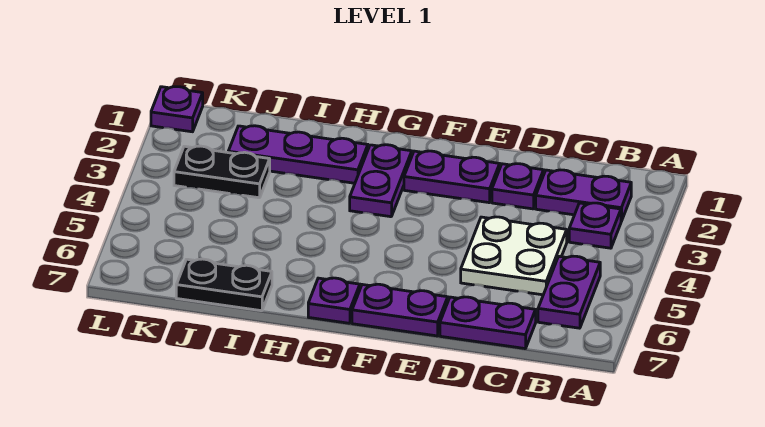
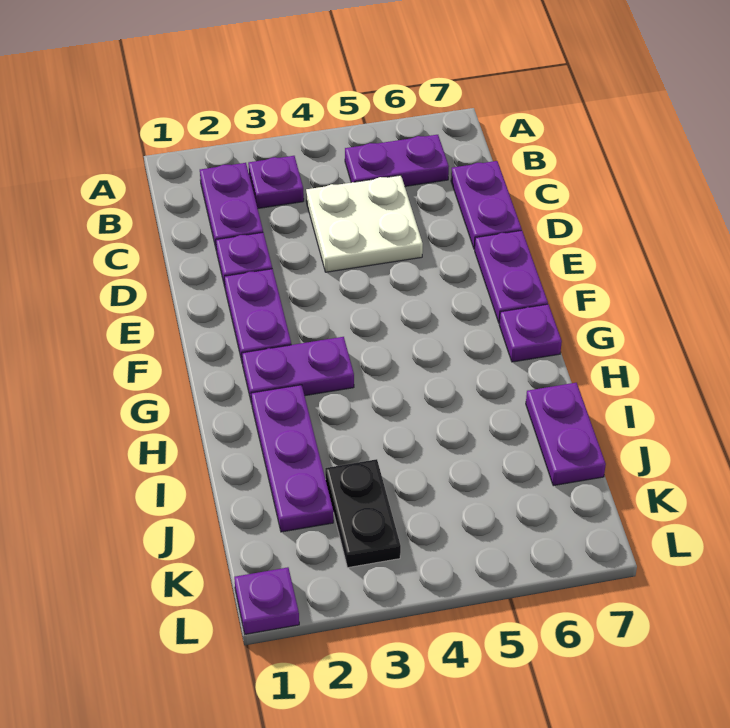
black plate I7:J7 level 1 -> purple plate I7:J7 level 1

